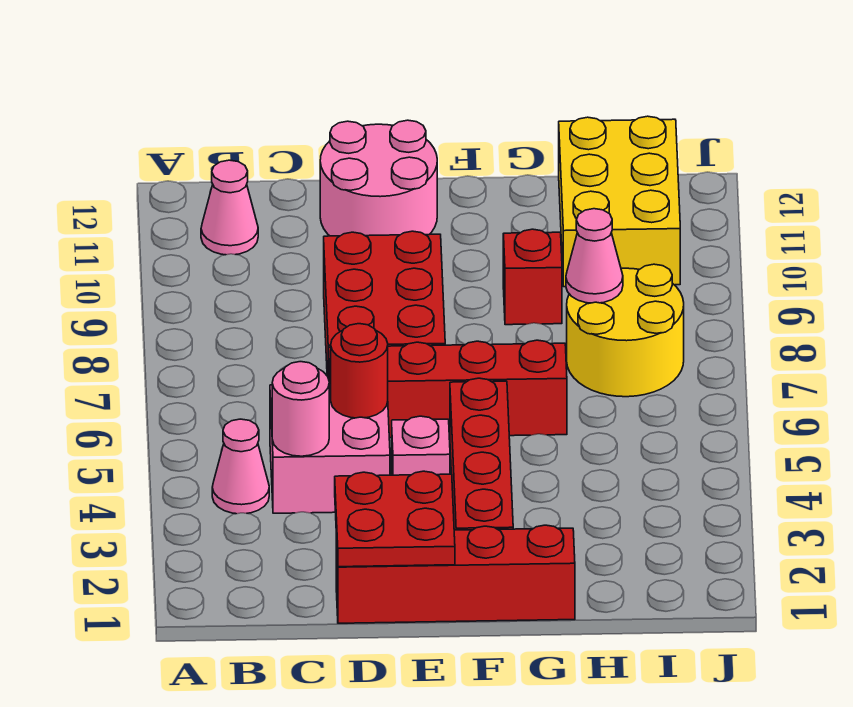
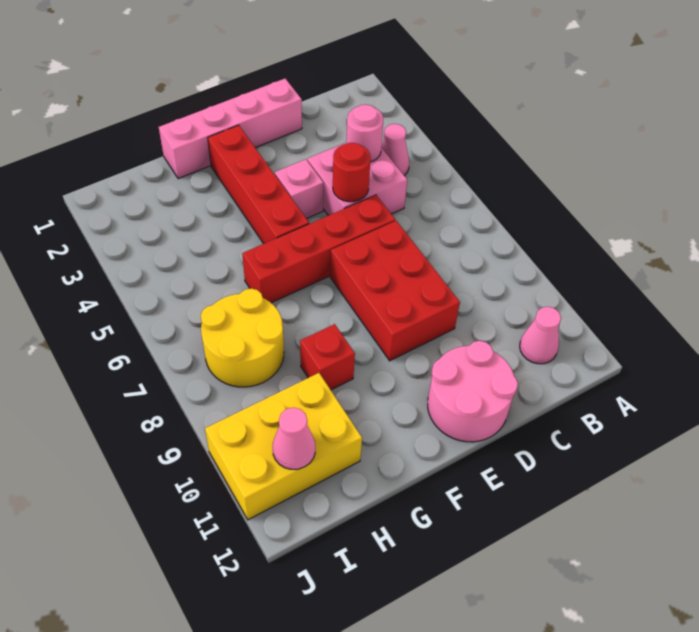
red brick D1:G1 level 1 -> pink brick D1:G1 level 1
red plate D1:E2 level 2 -> none
pink cone H8 level 2 -> pink cone I11 level 2
yellow brick H10:I12 level 1 -> yellow brick H10:J11 level 1

